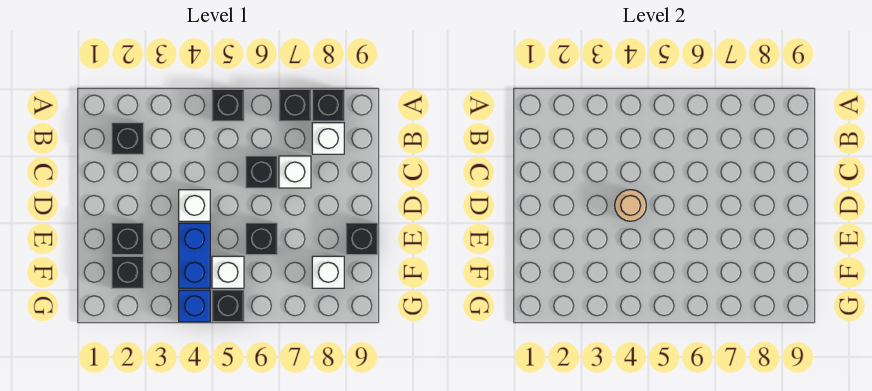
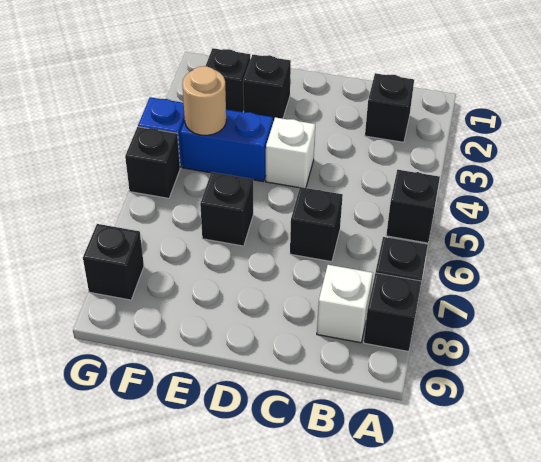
white brick C7 level 1 -> none
tan round brick D4 level 2 -> tan round brick F4 level 2
black brick E9 level 1 -> black brick G8 level 1
white brick F5 level 1 -> none
white brick F8 level 1 -> none

